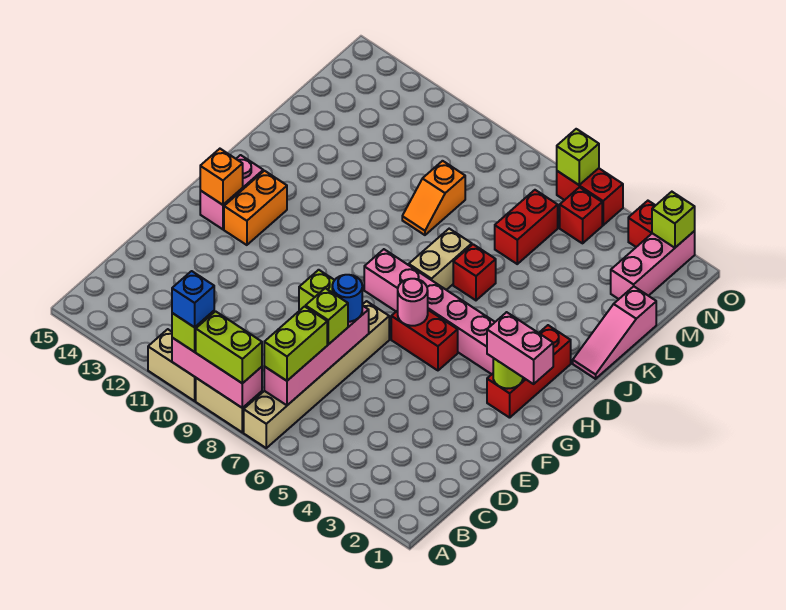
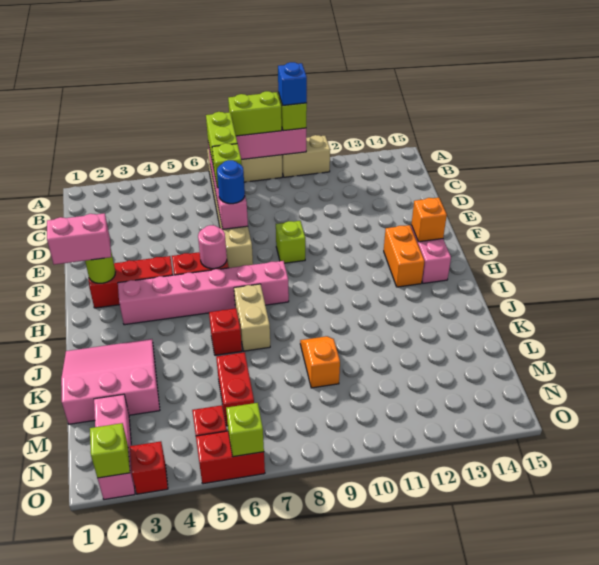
red brick G2:I2 level 1 -> red brick G2:G4 level 1
pink slope J1:L1 level 1 top L -> pink slope J1:L3 level 1 top L

